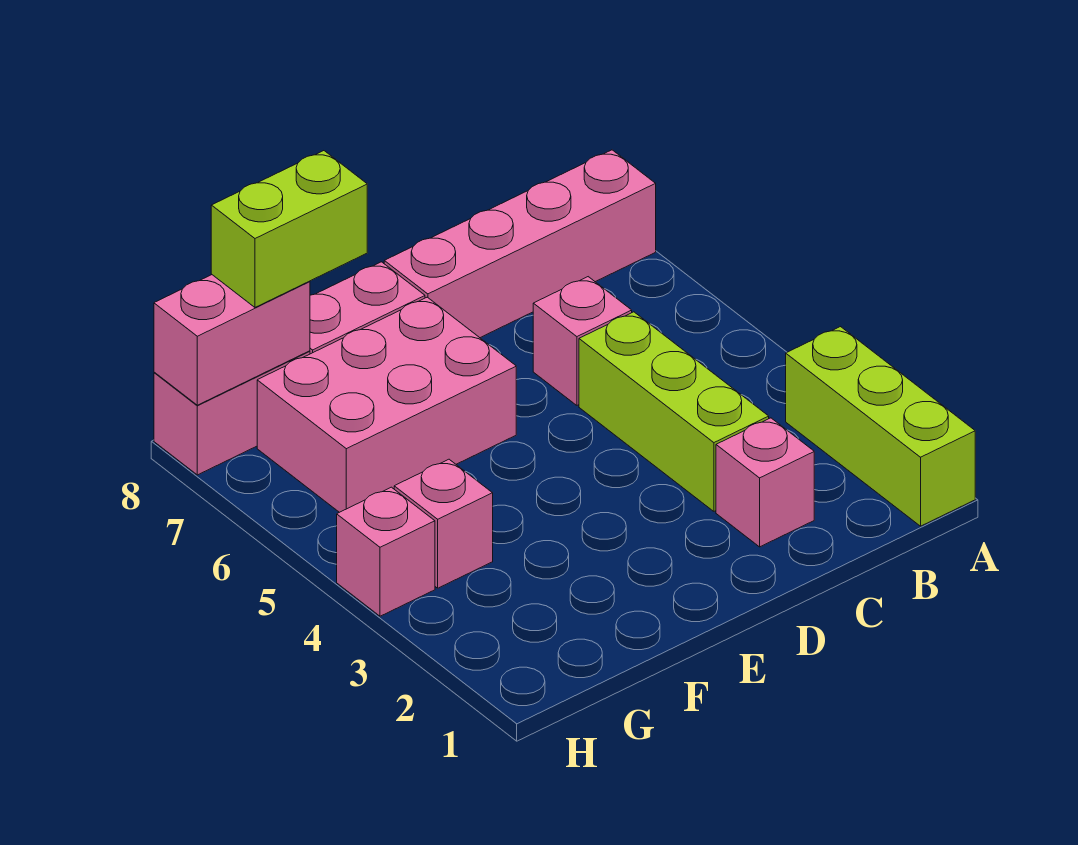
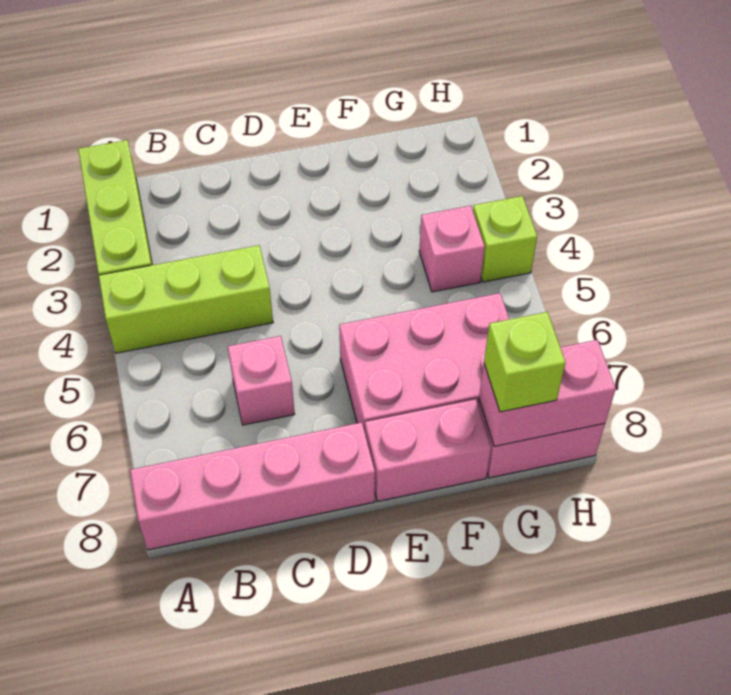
pink brick C2 level 1 -> none
lime brick C3:C5 level 1 -> lime brick A4:C4 level 1
lime brick F8:G8 level 3 -> lime brick G8 level 3
pink brick H4 level 1 -> lime brick H4 level 1

